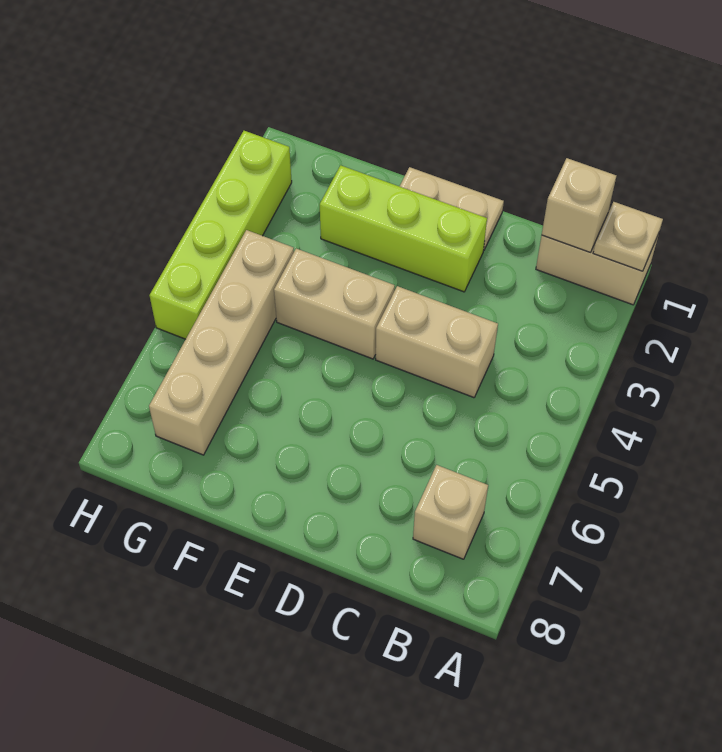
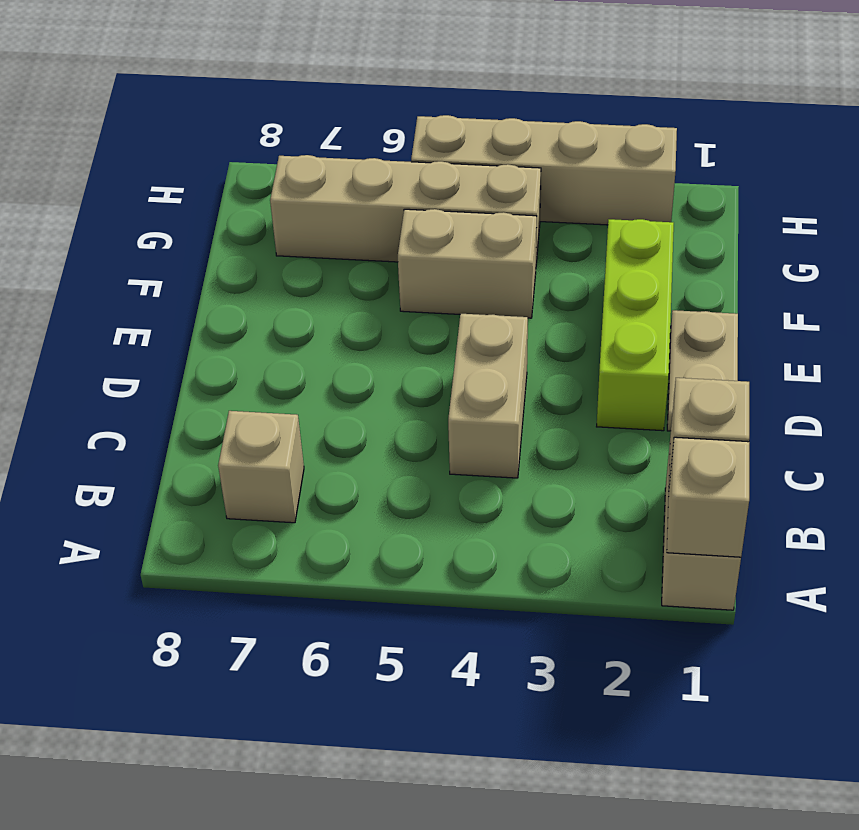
tan plate A1 level 2 -> tan brick A1 level 2
tan brick E4:F4 level 1 -> tan brick F4:F5 level 1
lime brick H2:H5 level 1 -> tan brick H2:H5 level 1

